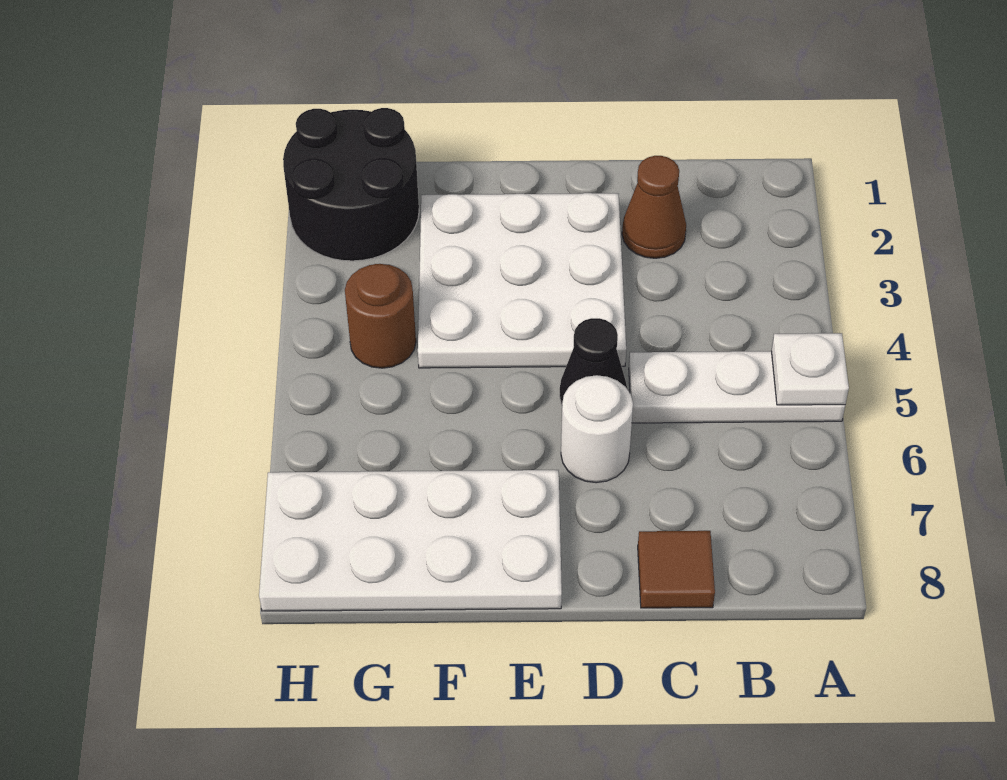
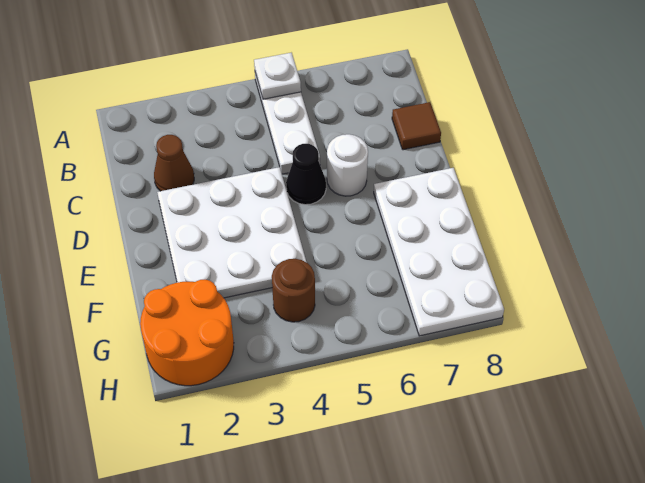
black round brick G1:H2 level 1 -> orange round brick G1:H2 level 1

